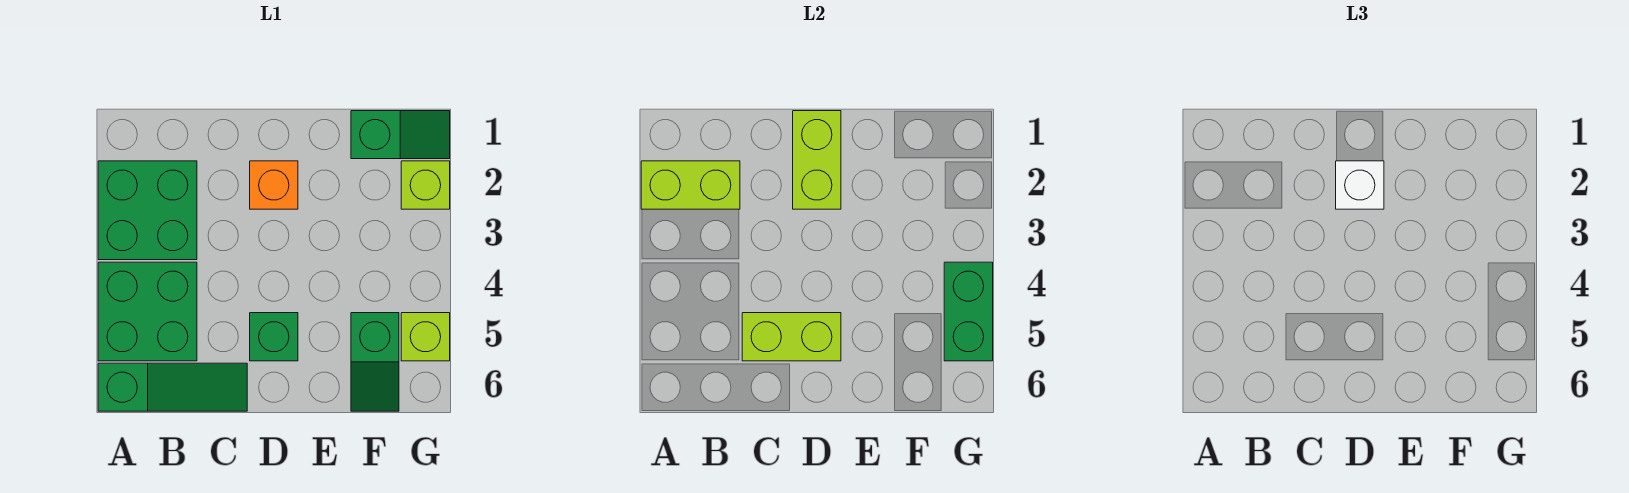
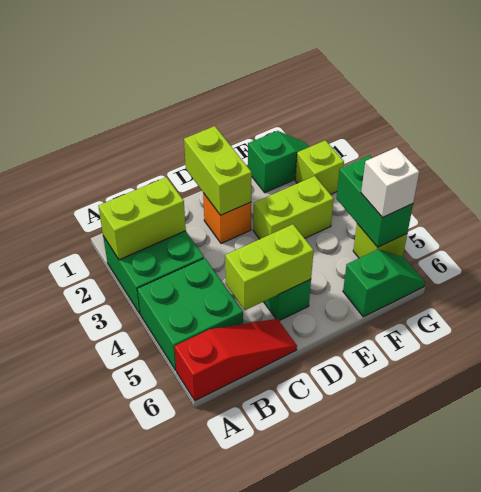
green slope A6:C6 level 1 top A -> red slope A6:C6 level 1 top A
white brick D2 level 3 -> white brick G5 level 3
none -> lime brick E3:F3 level 1
green slope F5:F6 level 1 top 5 -> green slope F6:G6 level 1 top F

